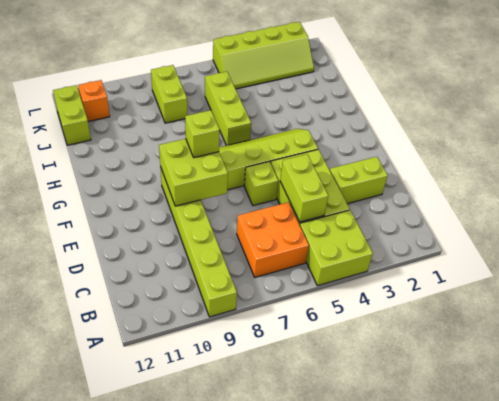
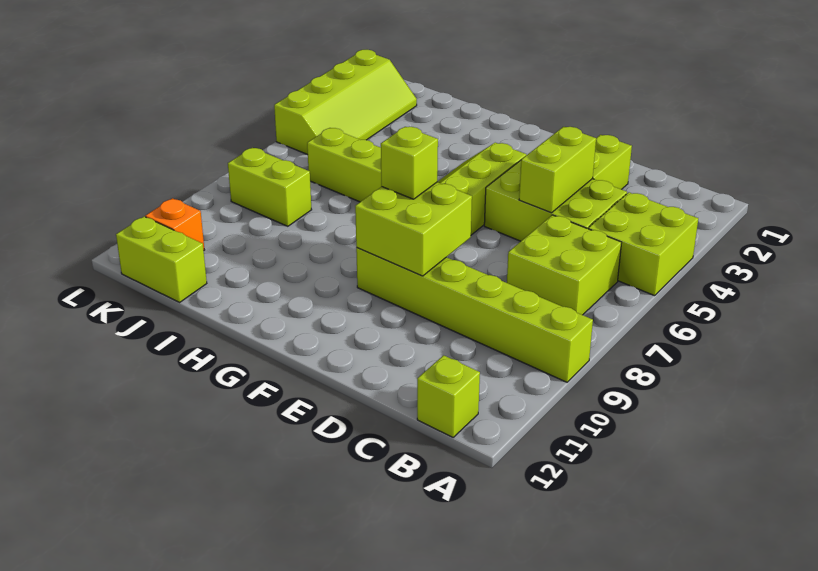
orange brick B6:C7 level 1 -> lime brick B6:C7 level 1
lime brick C5:D5 level 2 -> lime brick D4:D5 level 2
lime brick E6 level 1 -> lime brick B12 level 1

